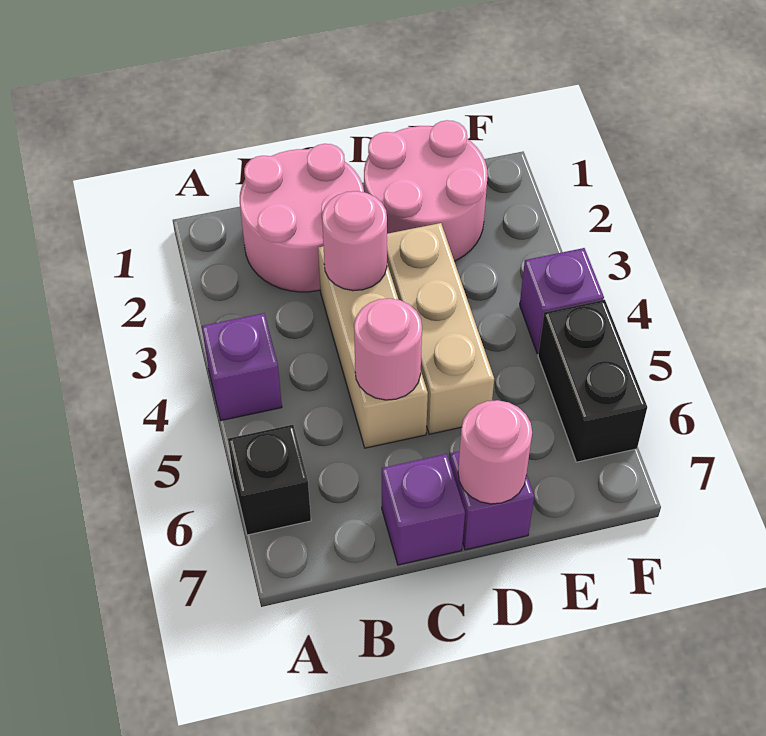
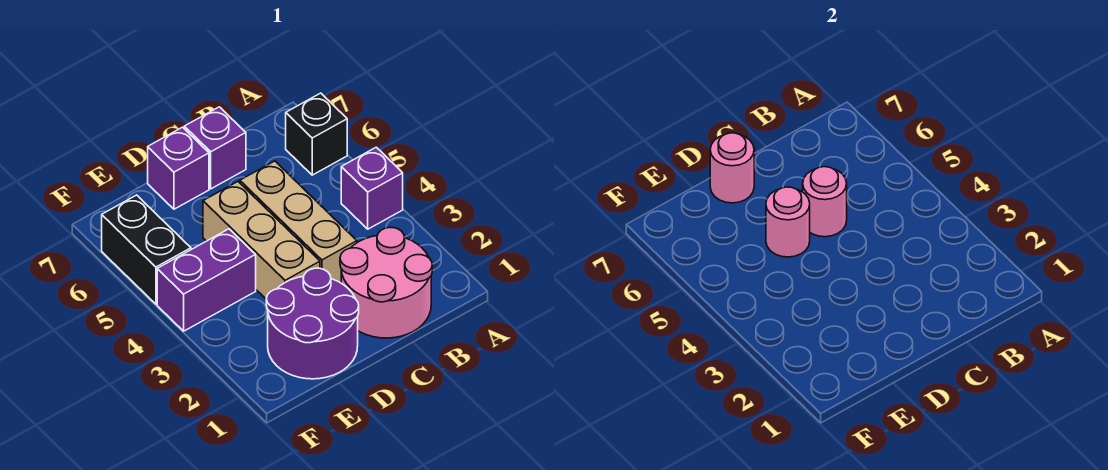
pink round brick C3 level 2 -> pink round brick D5 level 2
pink round brick D1:E2 level 1 -> purple round brick D1:E2 level 1
purple brick F4 level 1 -> purple brick E4:F4 level 1

